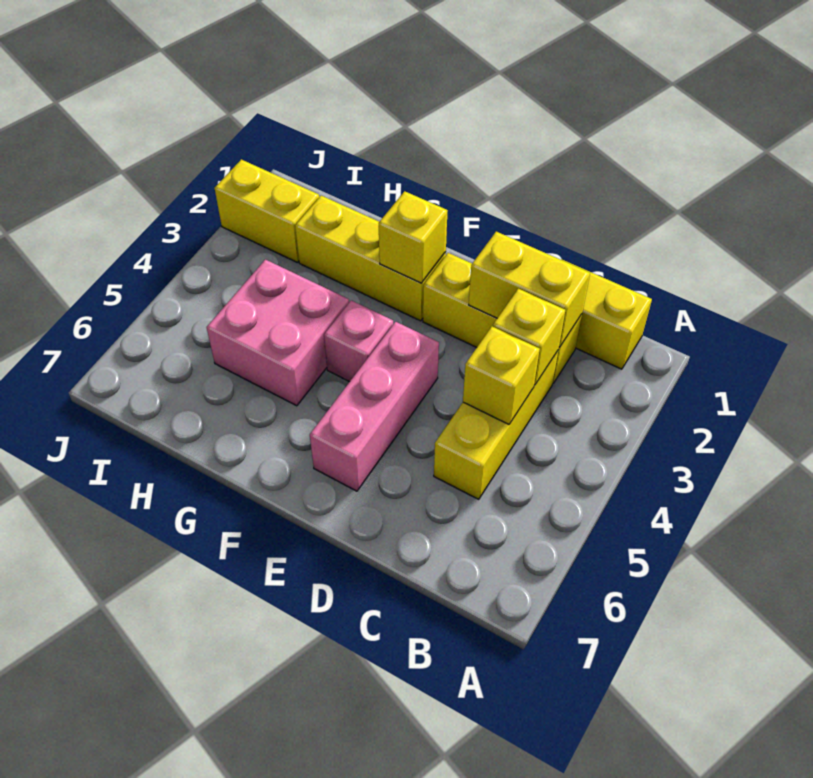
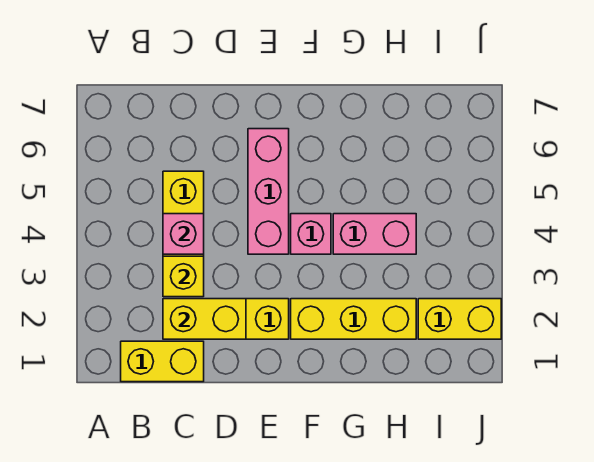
yellow brick C4 level 2 -> pink brick C4 level 2
yellow brick F2 level 2 -> none
pink brick G4:H5 level 1 -> pink brick G4:H4 level 1

